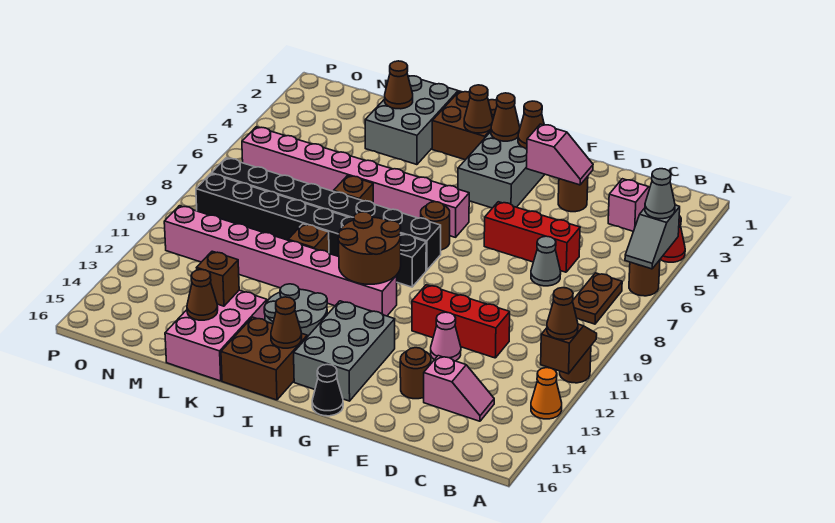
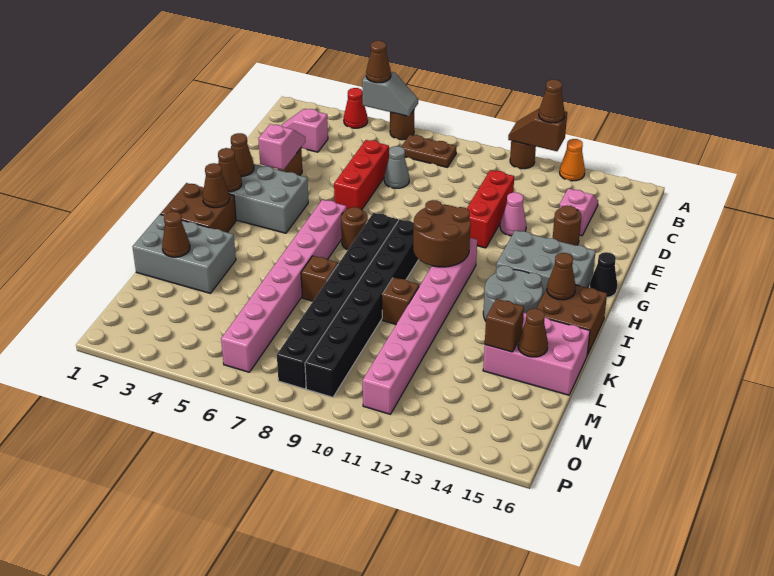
grey cone A5 level 3 -> brown cone A5 level 3

